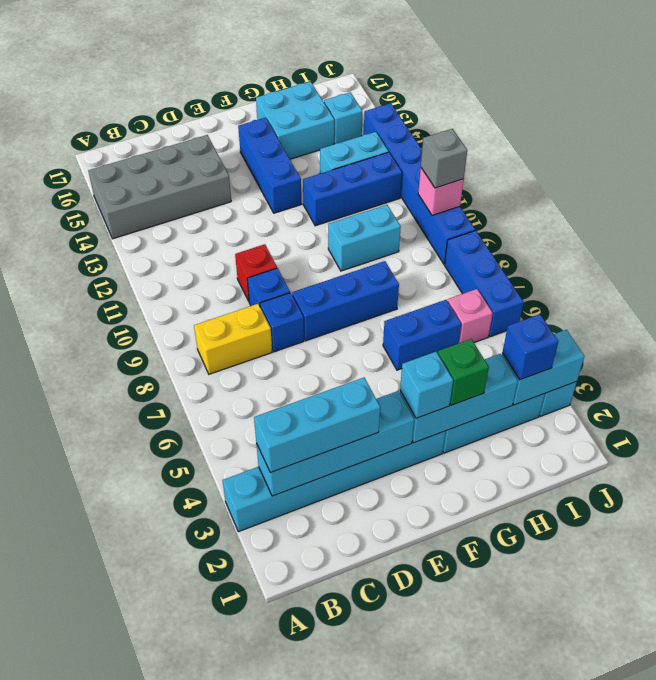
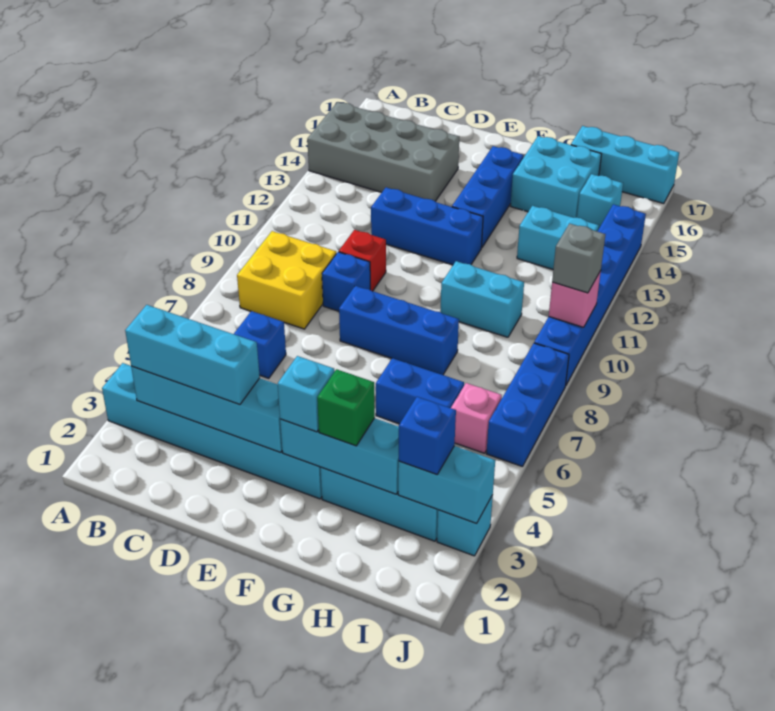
yellow brick B8:C8 level 1 -> yellow brick B8:C9 level 1
blue brick D8 level 1 -> blue brick C6 level 1
blue brick G12:I12 level 1 -> blue brick D12:F12 level 1
none -> cyan brick H17:J17 level 1

